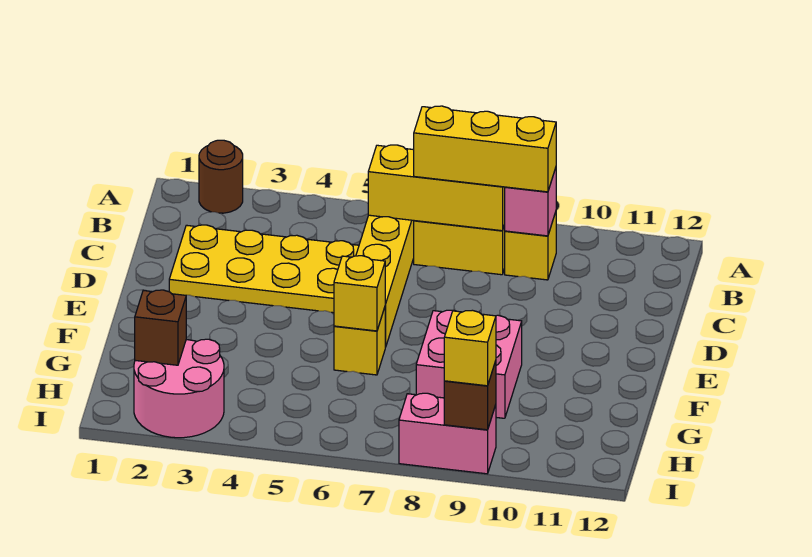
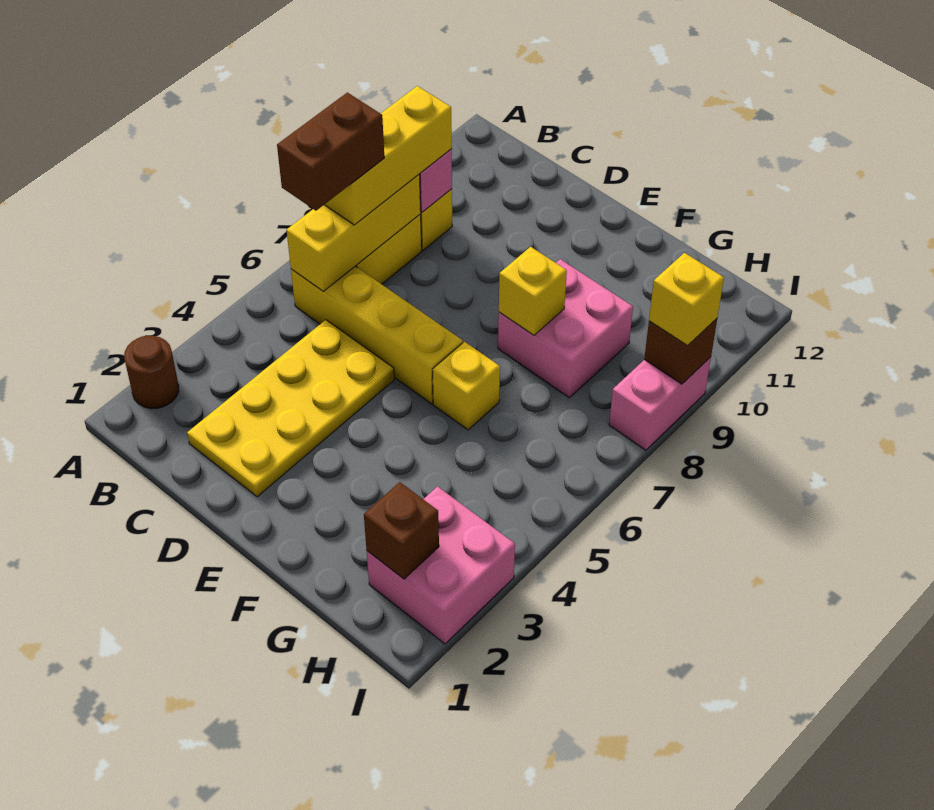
none -> brown brick B6:B7 level 4
yellow brick F6 level 2 -> yellow brick F8 level 2
pink round brick H2:I3 level 1 -> pink brick H2:I3 level 1

